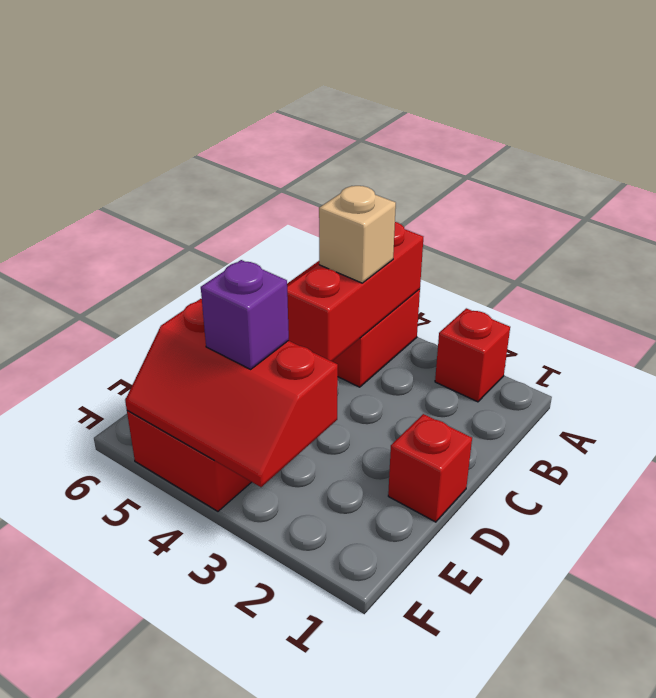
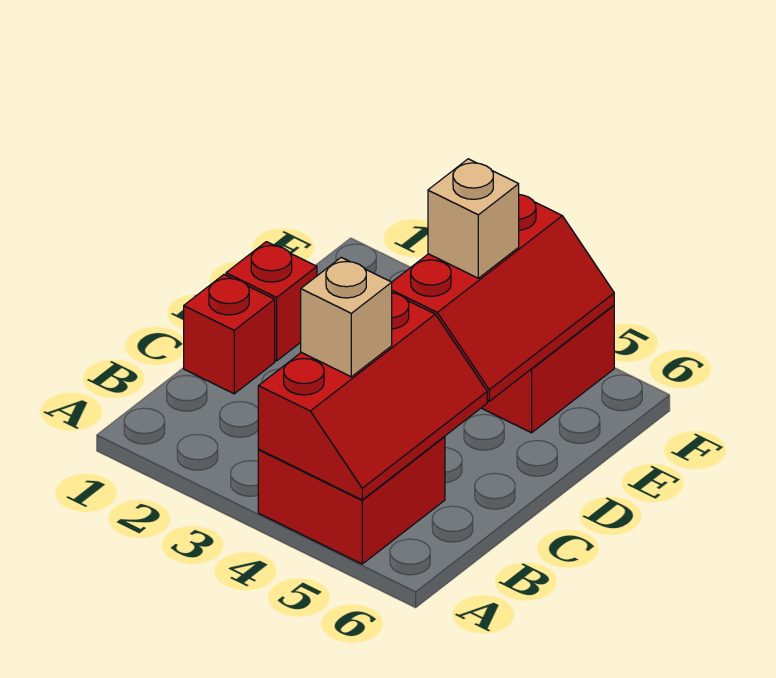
red brick A2 level 1 -> red brick C1 level 1
red slope E3:F5 level 2 top E -> red slope D4:F5 level 2 top 4
purple brick E4 level 3 -> tan brick E4 level 3

